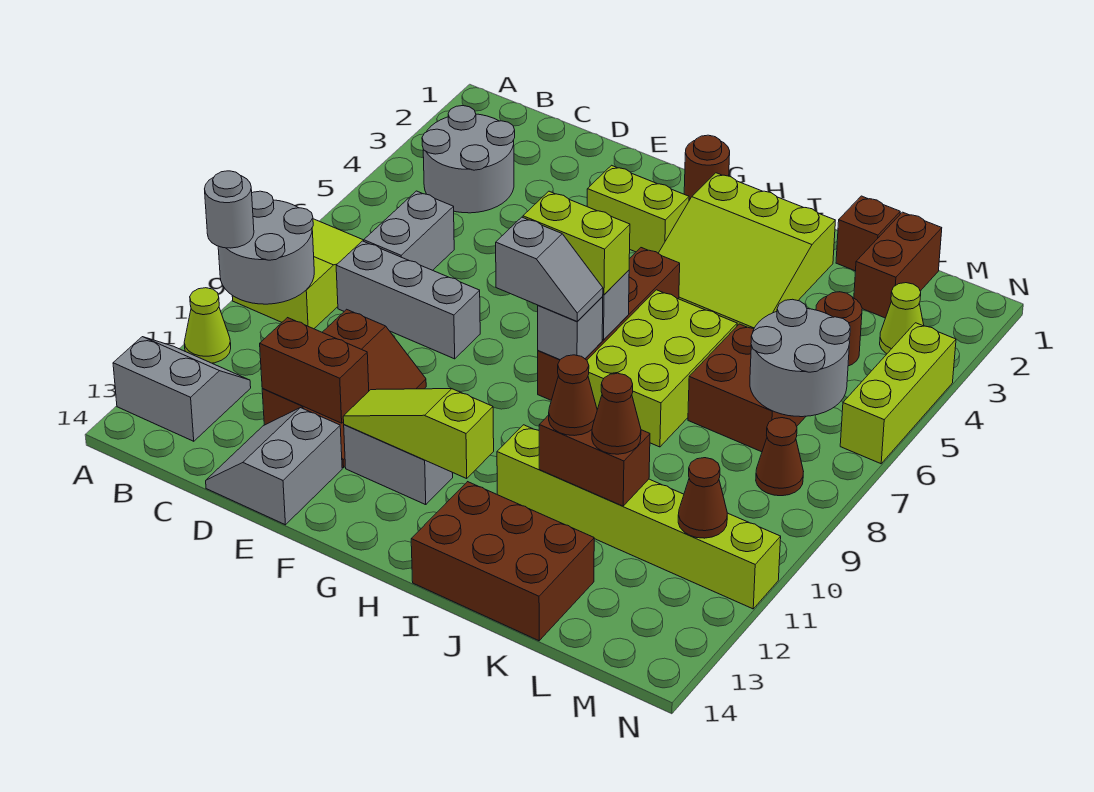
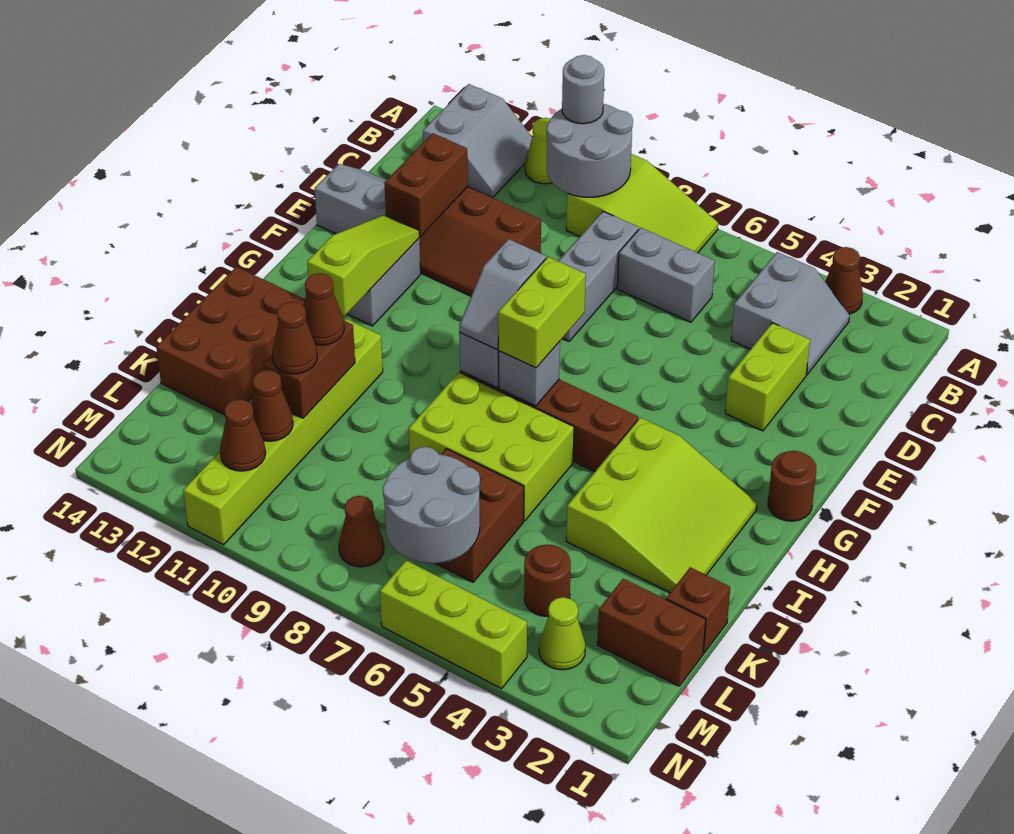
none -> brown cone A3 level 1
grey round brick B3:C4 level 1 -> grey slope B3:C4 level 1 top 4
lime brick F3:G3 level 1 -> lime brick D3:E3 level 1
lime slope H2:J4 level 1 top 2 -> lime slope H2:J4 level 1 top 4
none -> brown cone L11 level 2

